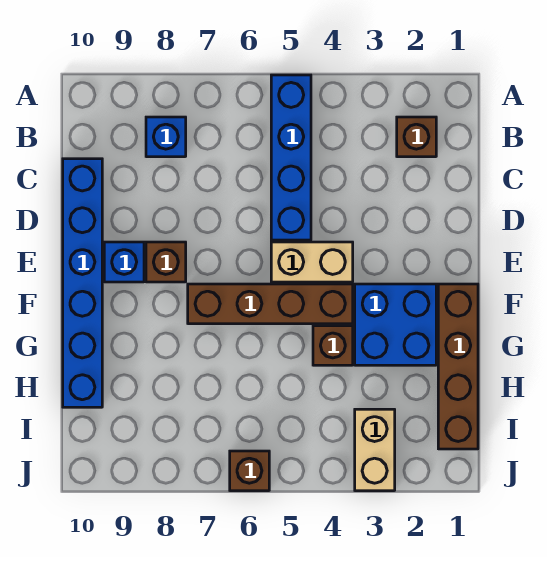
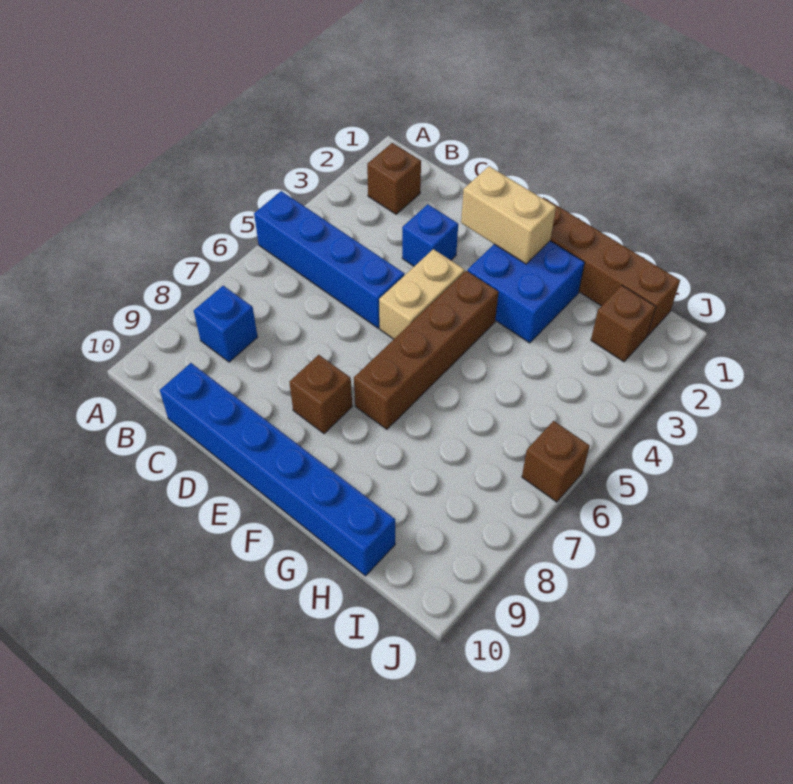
blue brick E9 level 1 -> blue brick D3 level 1
brown brick G4 level 1 -> brown brick I2 level 1
tan brick I3:J3 level 1 -> tan brick E2:F2 level 2

